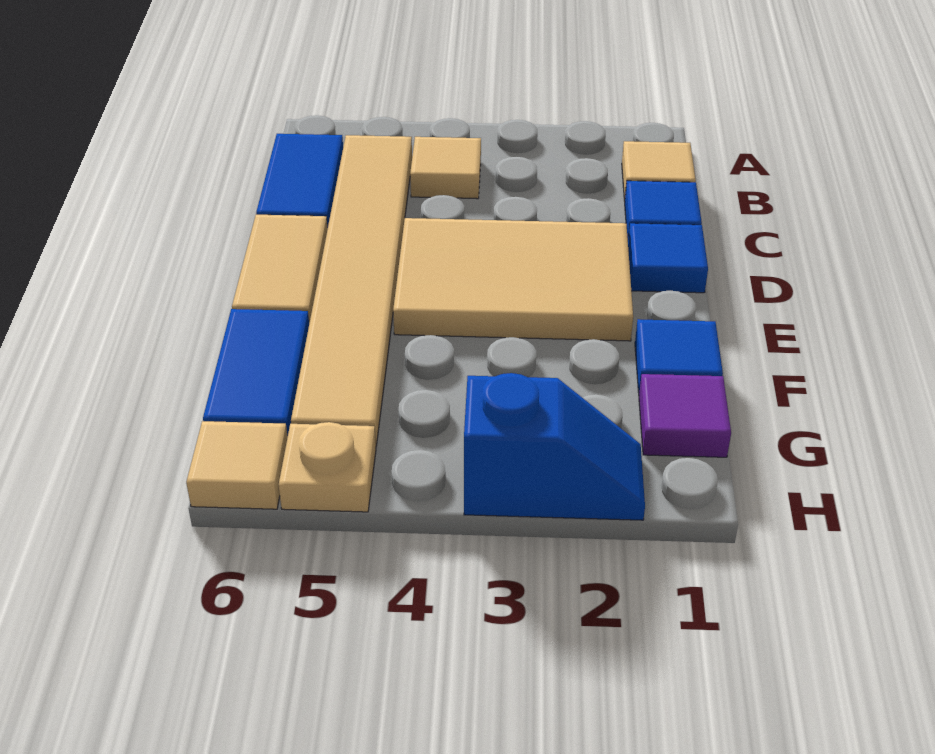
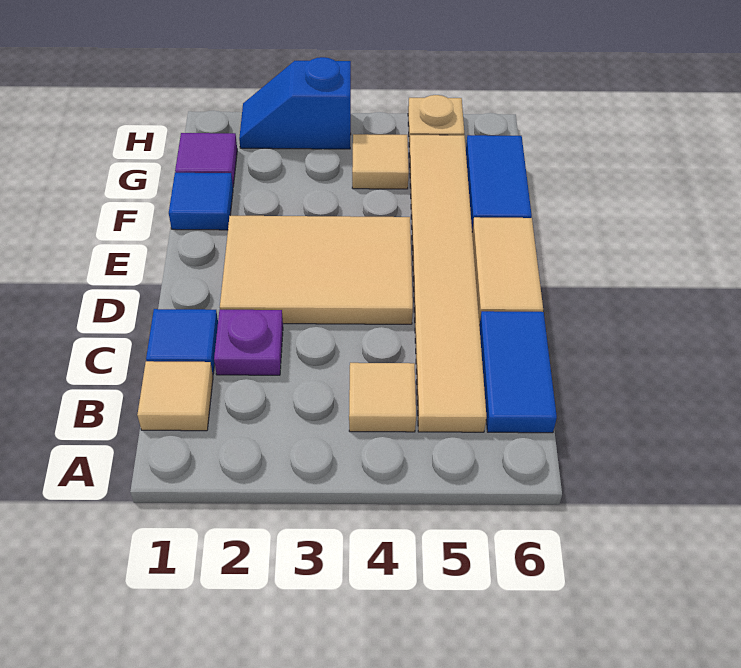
none -> purple plate C2 level 1
blue tile D1 level 1 -> none
tan tile H6 level 1 -> tan tile G4 level 1

